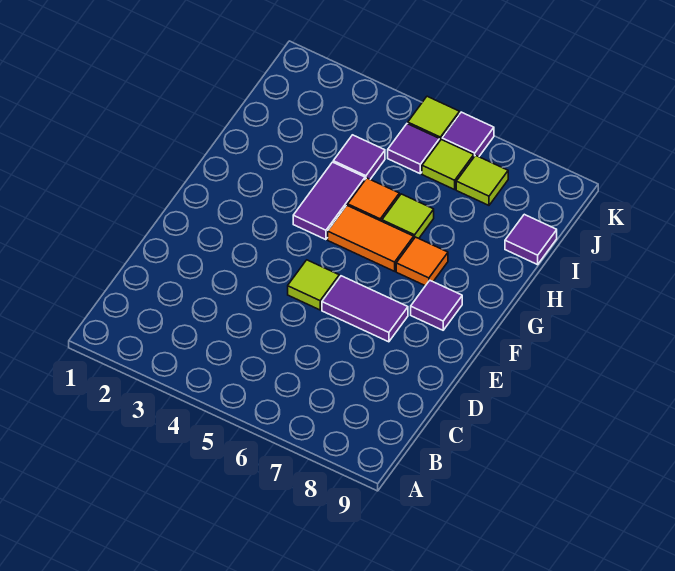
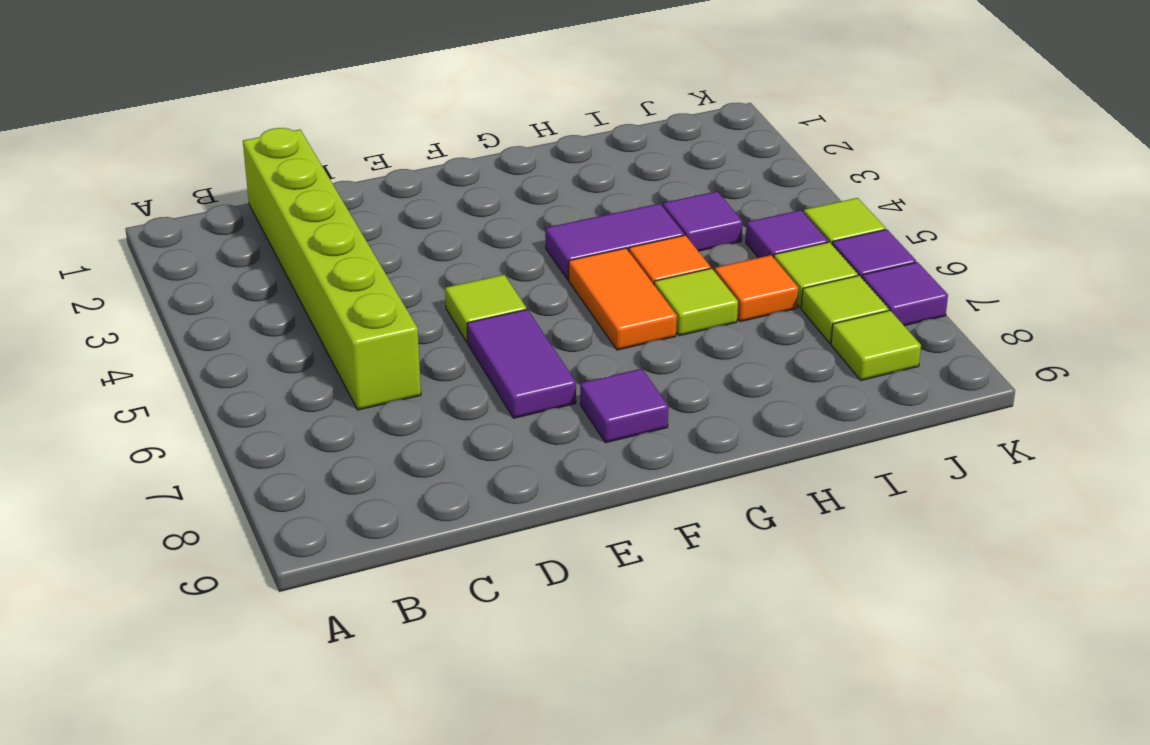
none -> lime brick C1:C6 level 1
orange tile G7 level 1 -> orange tile I6 level 1
purple tile I9 level 1 -> purple tile K7 level 1
none -> lime tile J8 level 1

